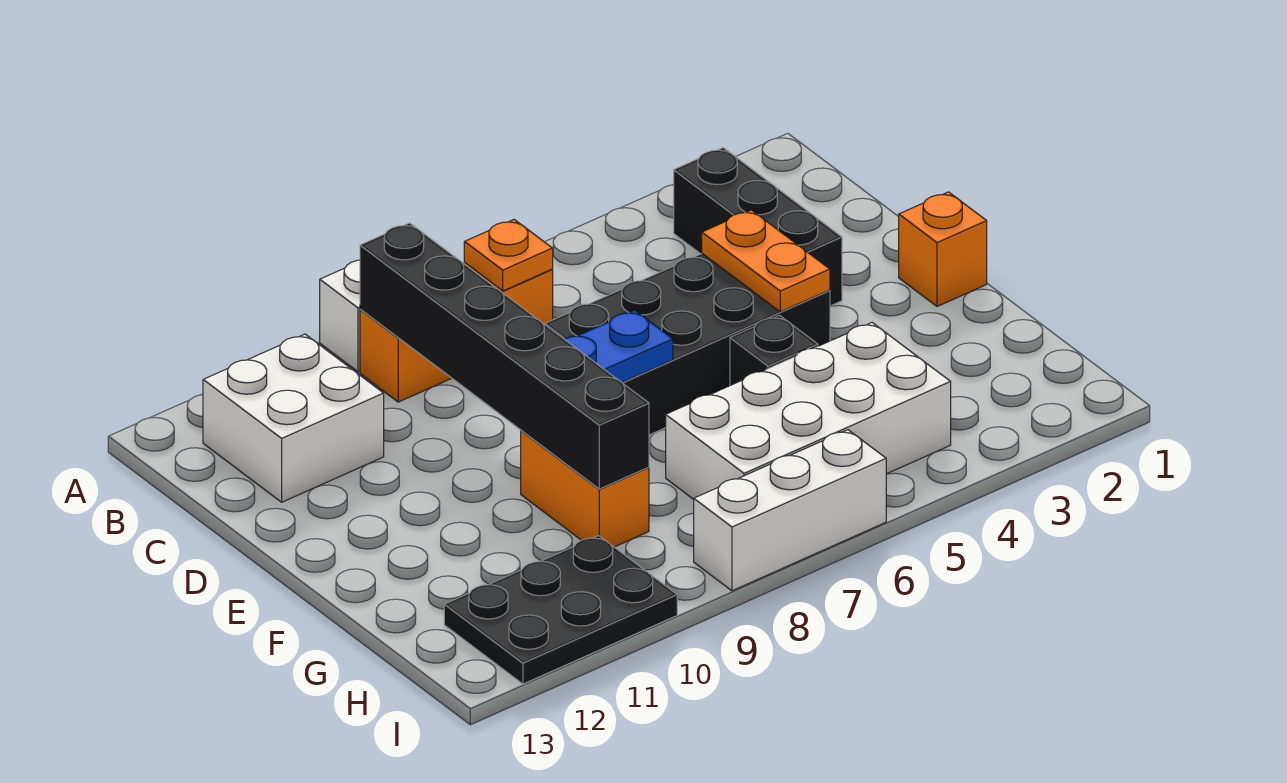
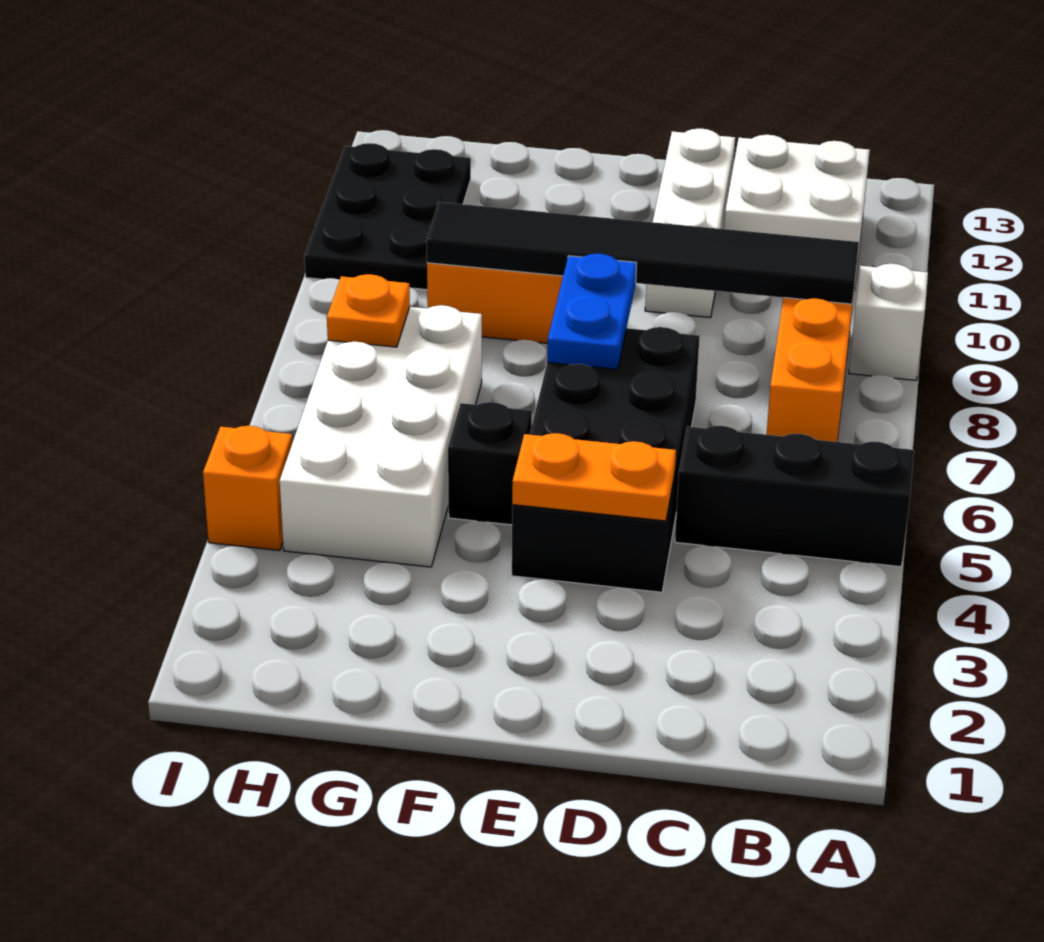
black brick B3:D3 level 1 -> black brick A5:C5 level 1
orange plate B7 level 2 -> orange plate H7 level 2
black brick B9:G9 level 2 -> black tile B9:G9 level 2
orange brick E1 level 1 -> orange brick I4 level 1
white brick I6:I8 level 1 -> white brick D10:D12 level 1

